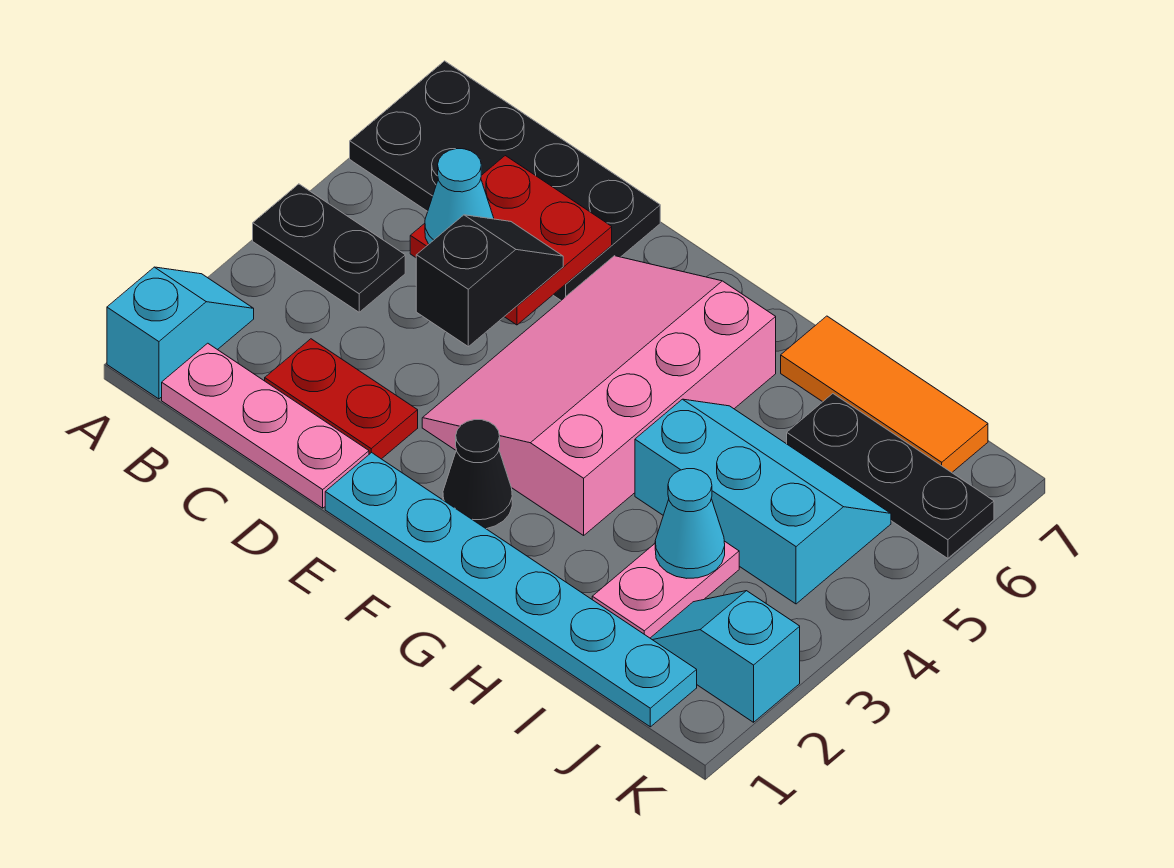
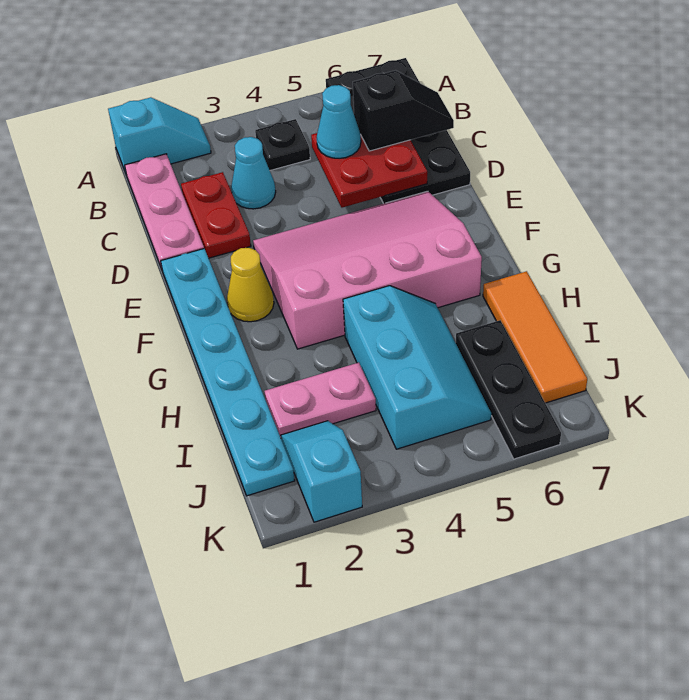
black plate A4:B4 level 1 -> black plate B4 level 1
black slope D4:D5 level 3 top 4 -> black slope C6:C7 level 3 top 6
black cone F2 level 1 -> yellow cone F2 level 1
cyan cone I3 level 2 -> cyan cone C3 level 1

